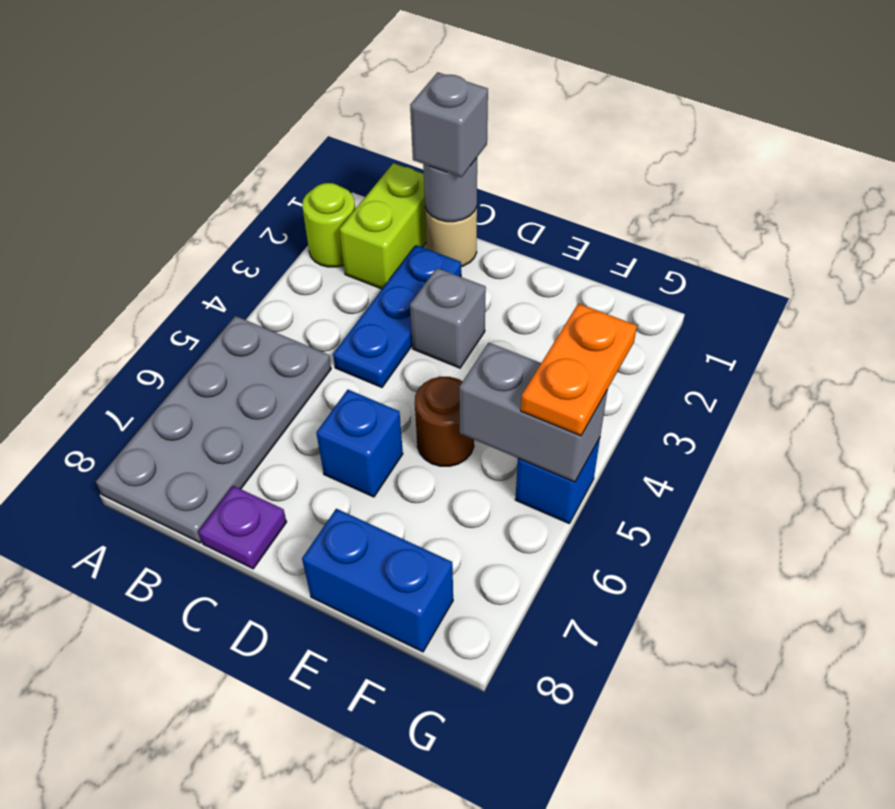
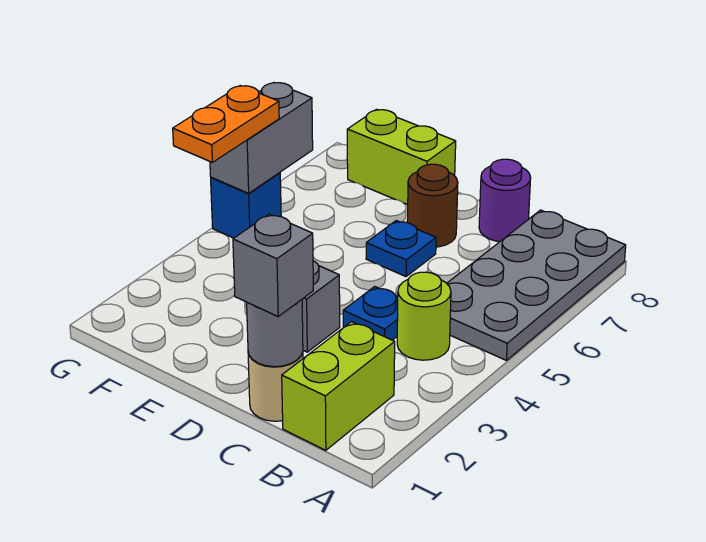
lime round brick A2 level 1 -> lime round brick B4 level 1
blue plate C2:C4 level 1 -> blue plate C4 level 1
purple plate C8 level 1 -> purple round brick C8 level 1
blue brick D6 level 1 -> blue plate D6 level 1
brown round brick E5 level 1 -> brown round brick D7 level 1
blue brick E8:F8 level 1 -> lime brick E8:F8 level 1
grey brick F5:G5 level 2 -> grey brick G5:G6 level 2

